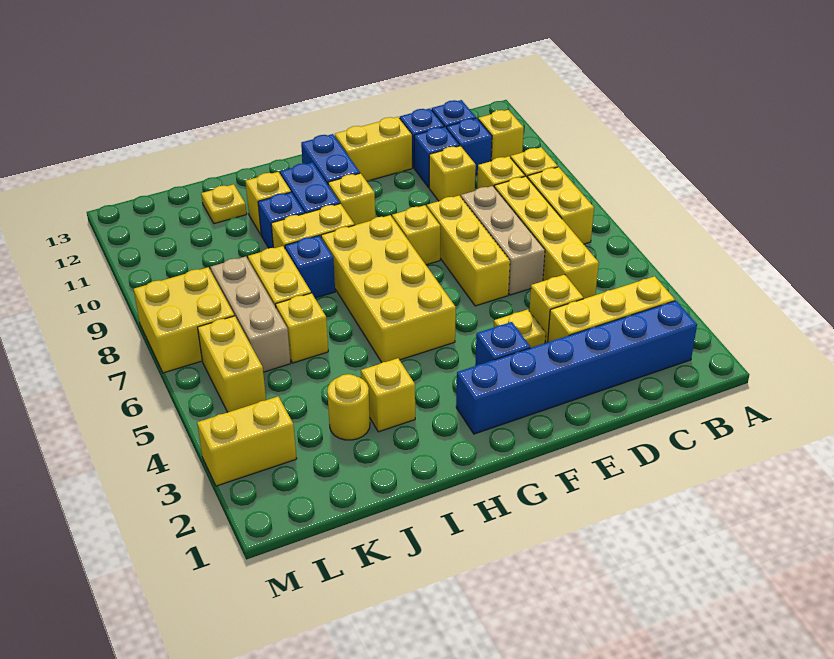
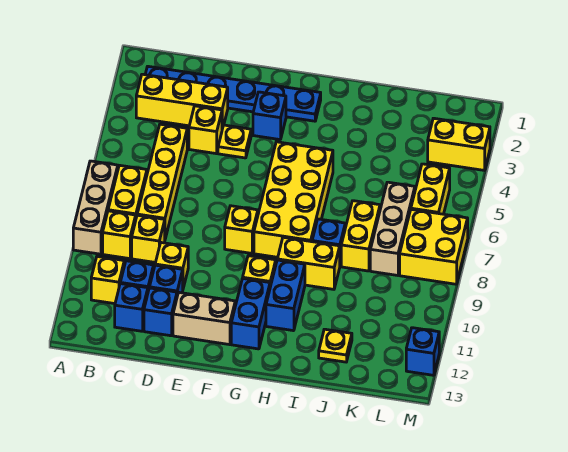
blue brick B2:G2 level 1 -> blue plate B2:G2 level 1
tan brick D6:D8 level 1 -> tan brick A7:A9 level 1
yellow brick E6:E8 level 1 -> none
yellow brick E12:F12 level 1 -> tan brick E12:F12 level 1
yellow brick I3 level 1 -> none
blue brick I10 level 1 -> blue brick M12 level 1
yellow brick I11 level 1 -> none
yellow round brick J3 level 1 -> none
yellow brick J6 level 1 -> none

